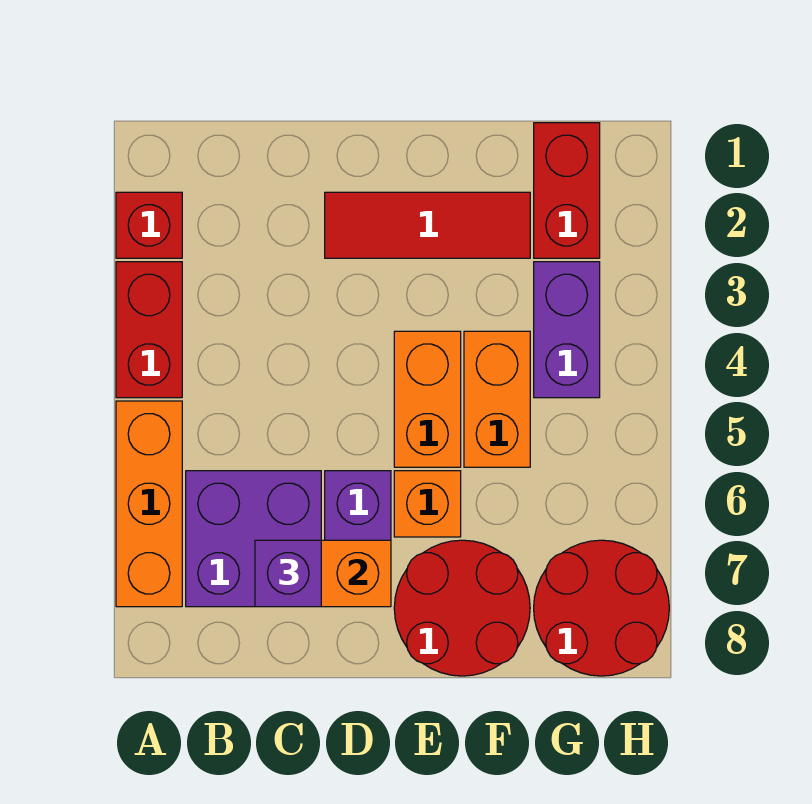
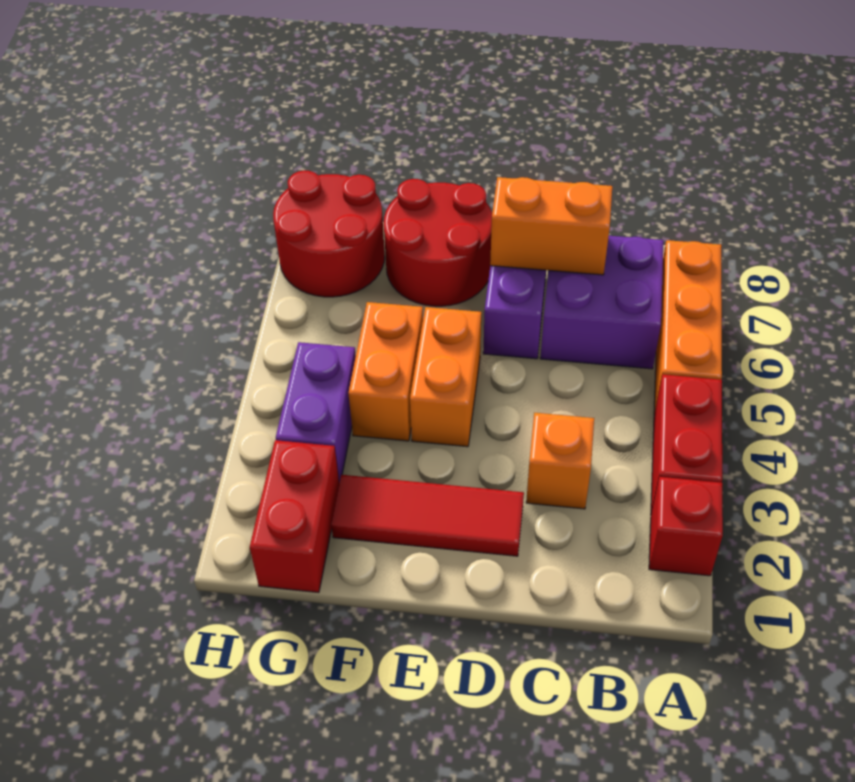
purple brick C7 level 3 -> none
orange brick E6 level 1 -> orange brick C3 level 1

